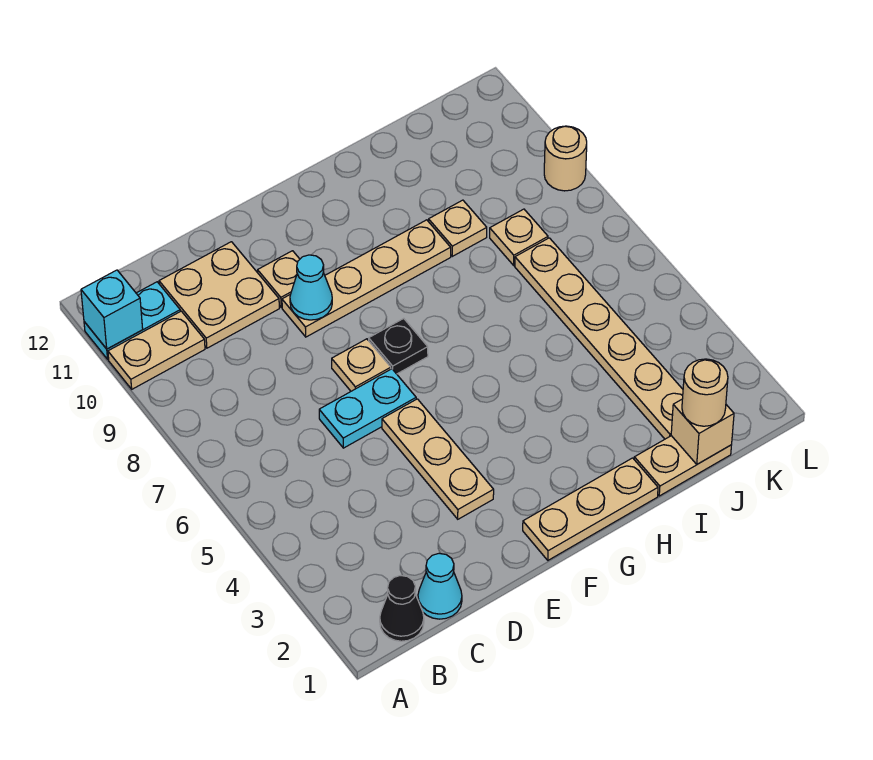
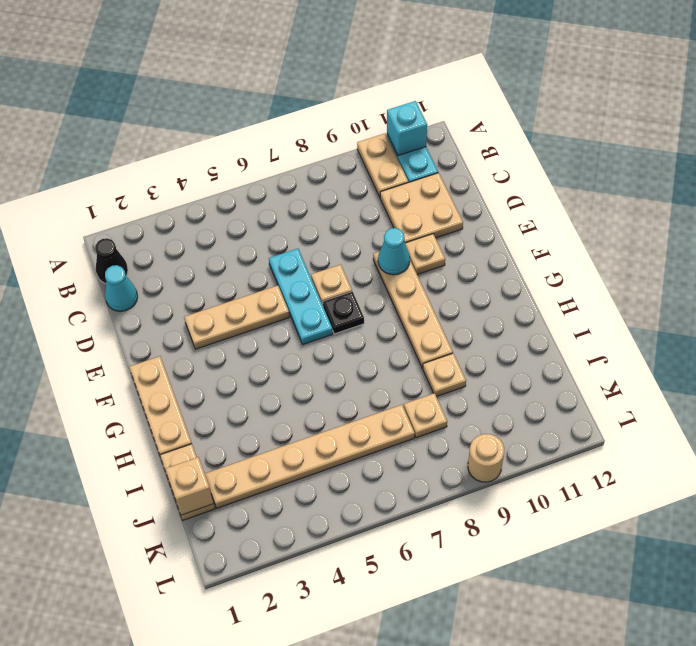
cyan plate D6:E6 level 1 -> cyan plate D6:F6 level 1
tan round brick J1 level 3 -> none

